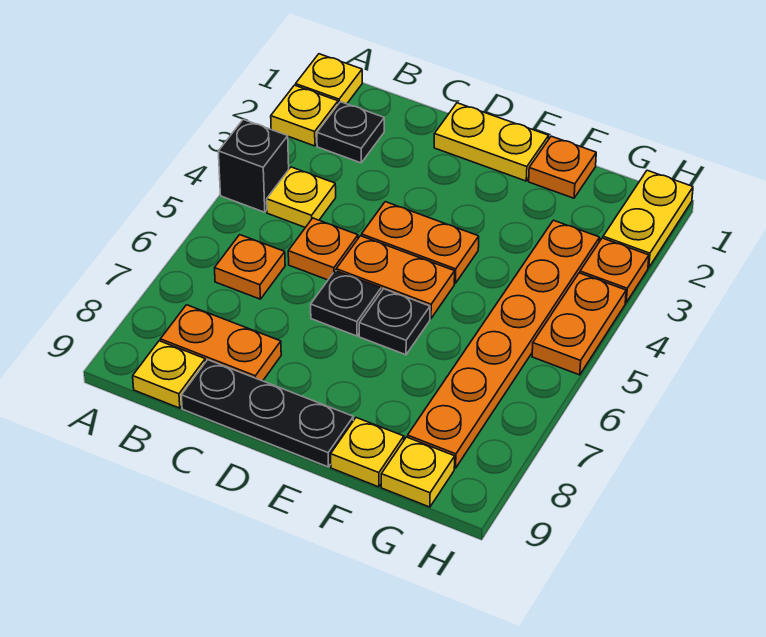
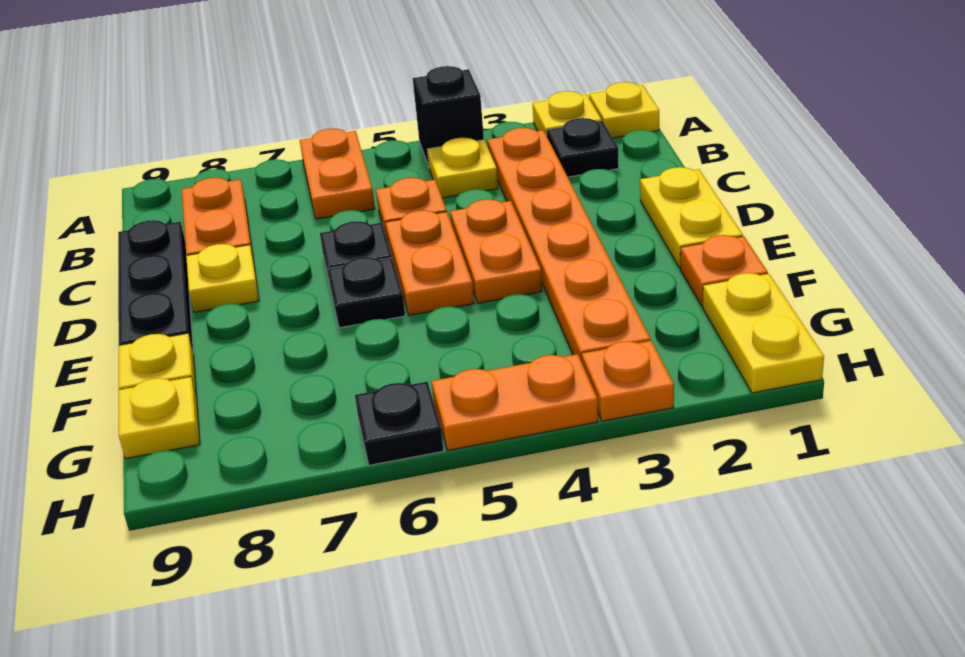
orange plate B6 level 1 -> orange plate A6:B6 level 1
yellow plate B9 level 1 -> yellow plate D8 level 1
orange plate G3:G8 level 1 -> orange plate B3:G3 level 1
yellow plate H1:H2 level 1 -> yellow plate G1:H1 level 1
none -> black plate H6 level 1

